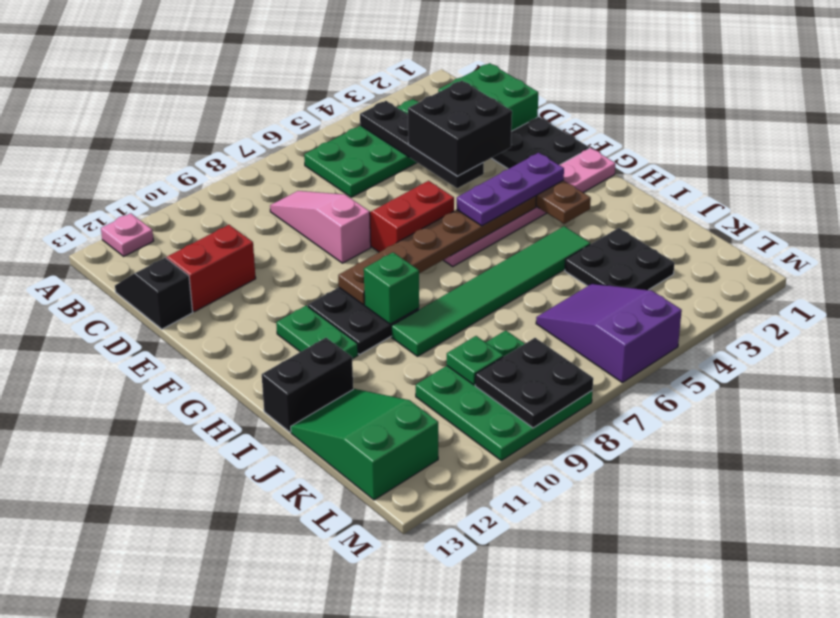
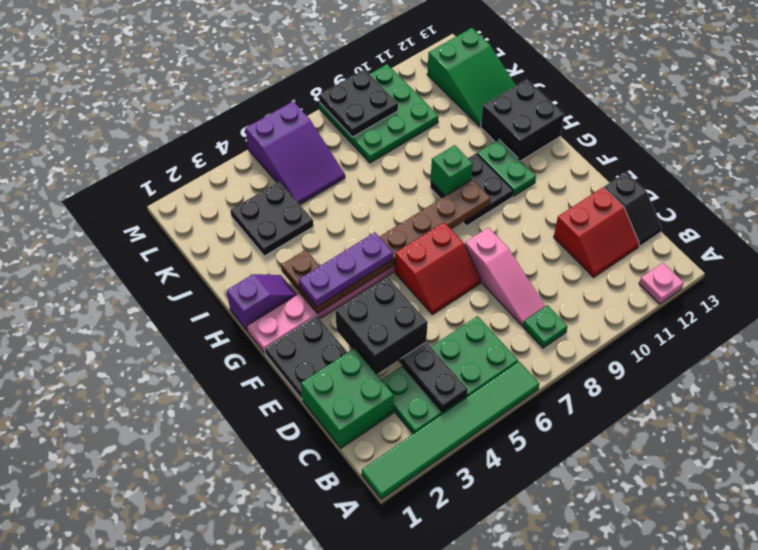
none -> purple slope H1:H2 level 1 top 1
green tile I4:I9 level 1 -> green tile A1:A6 level 1
black brick I12:I13 level 1 -> black brick H12:I13 level 1
green plate K9 level 2 -> green plate B8 level 1

